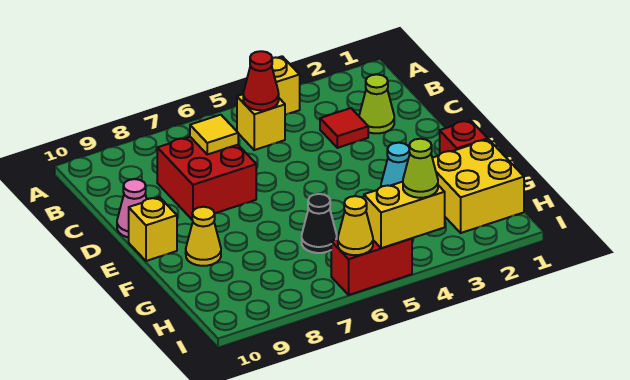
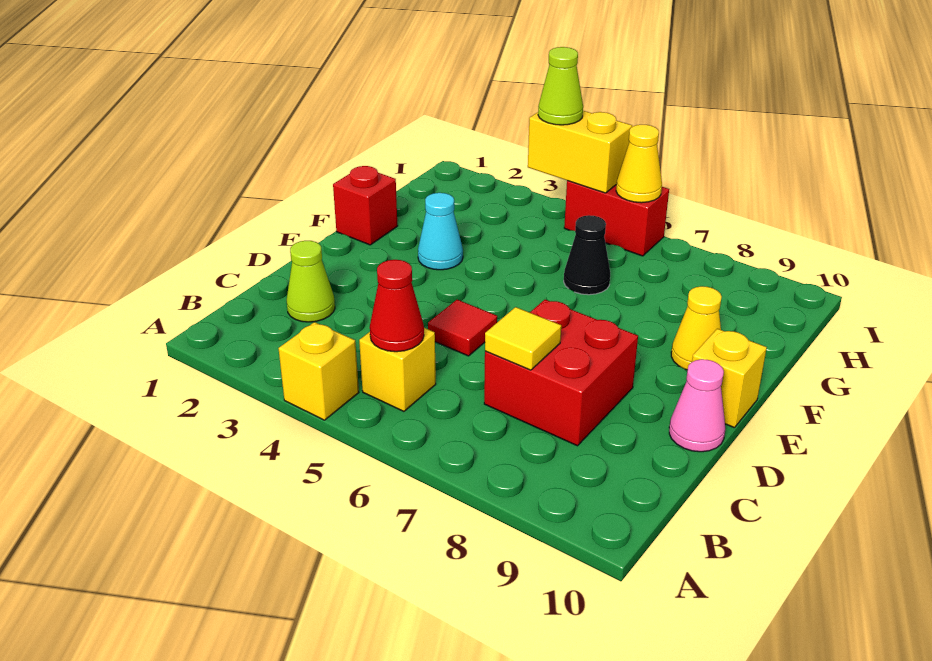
red tile C3 level 1 -> red tile D5 level 1
yellow brick G1:H2 level 1 -> none

